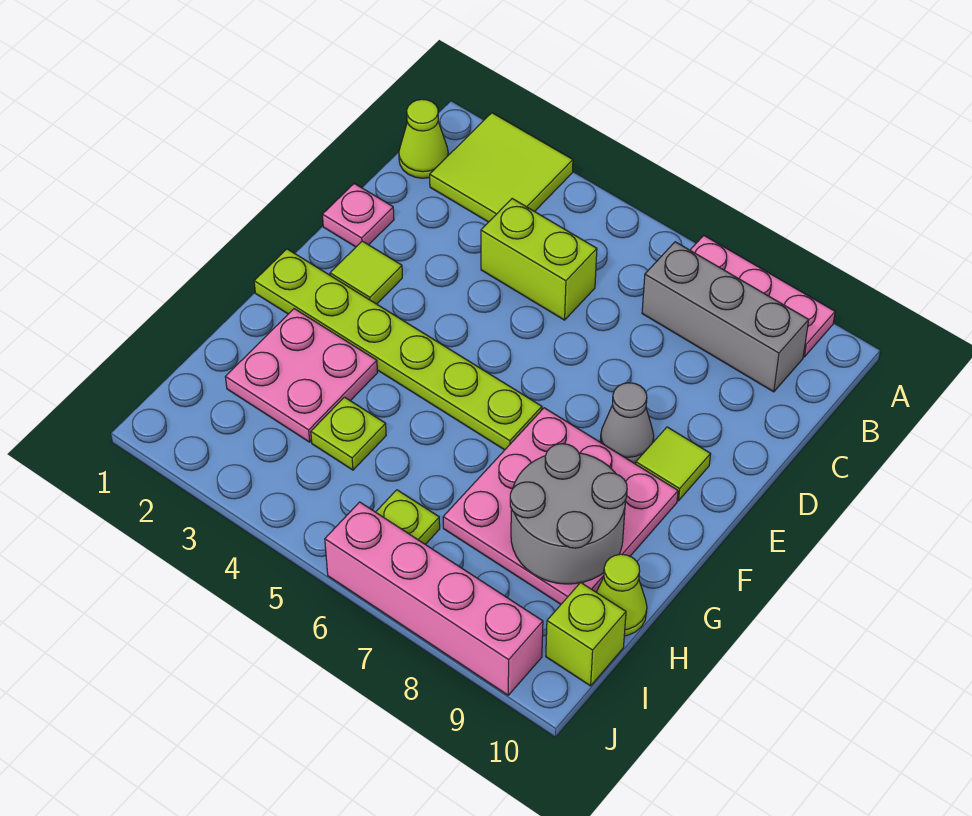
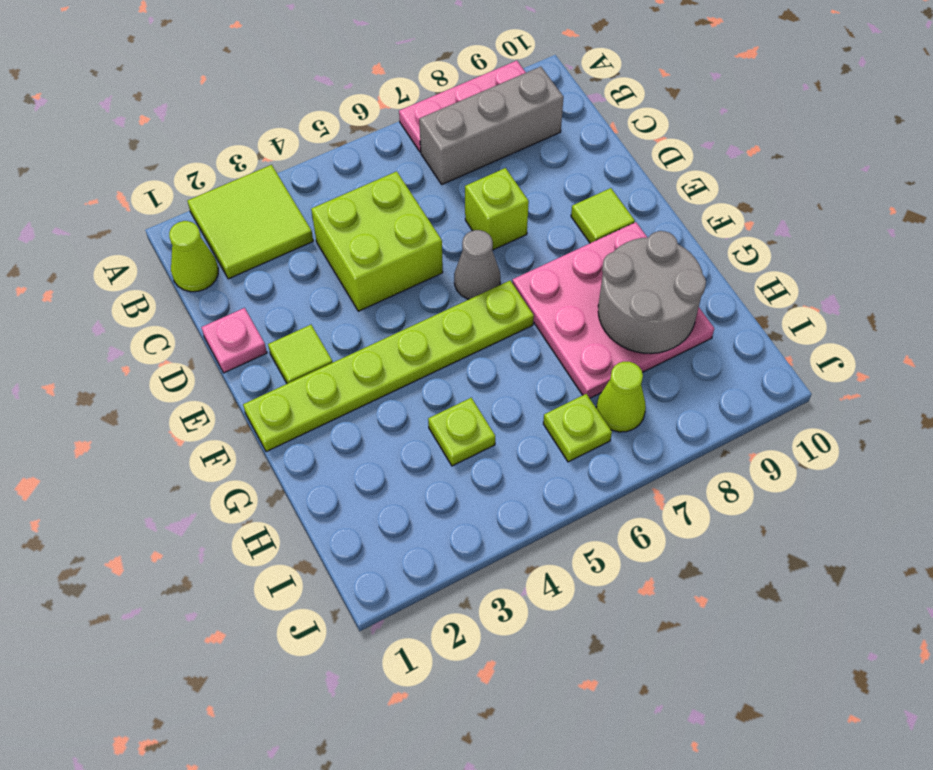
lime brick C4:C5 level 1 -> lime brick C4:D5 level 1
grey cone E8 level 1 -> grey cone E6 level 1
pink plate G2:H3 level 1 -> none
lime cone H10 level 1 -> lime cone I7 level 1
lime brick I10 level 1 -> lime brick D7 level 1
pink brick J6:J9 level 1 -> none

